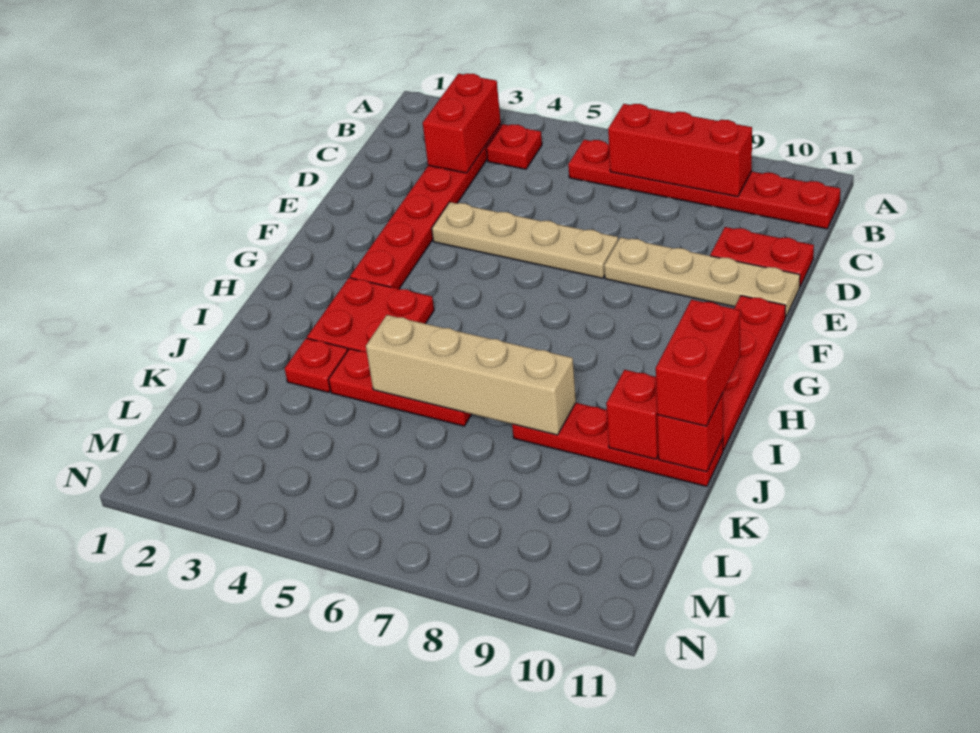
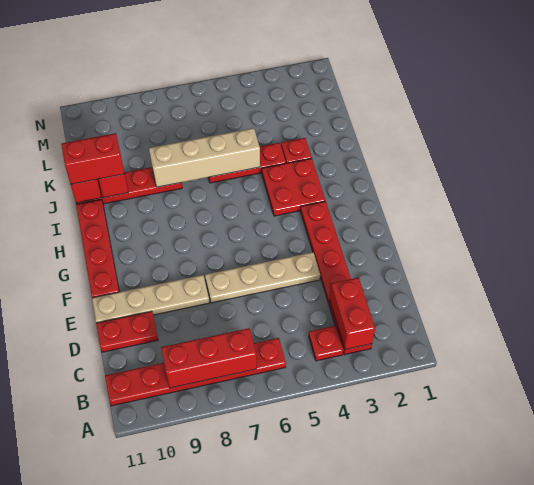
red brick I11:J11 level 3 -> red brick J10:J11 level 3

